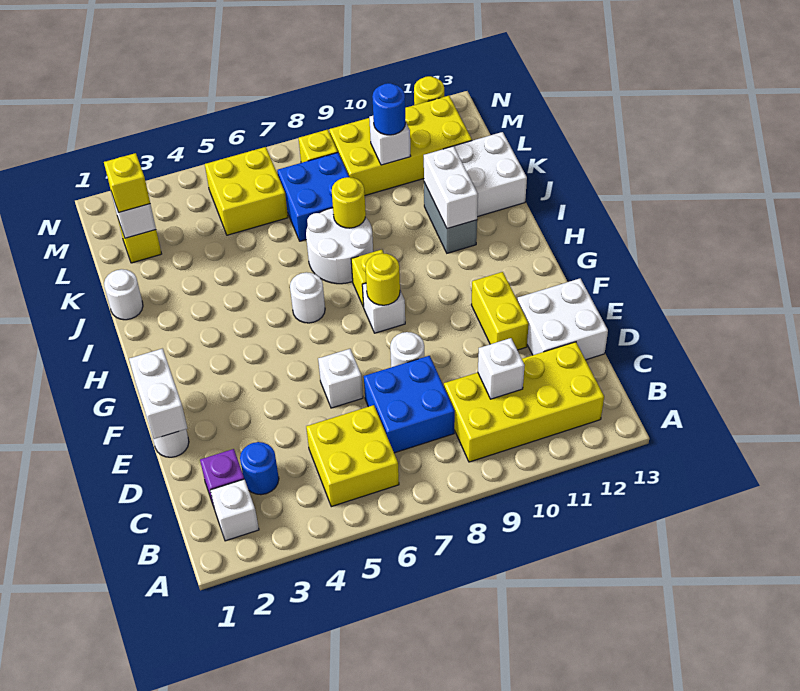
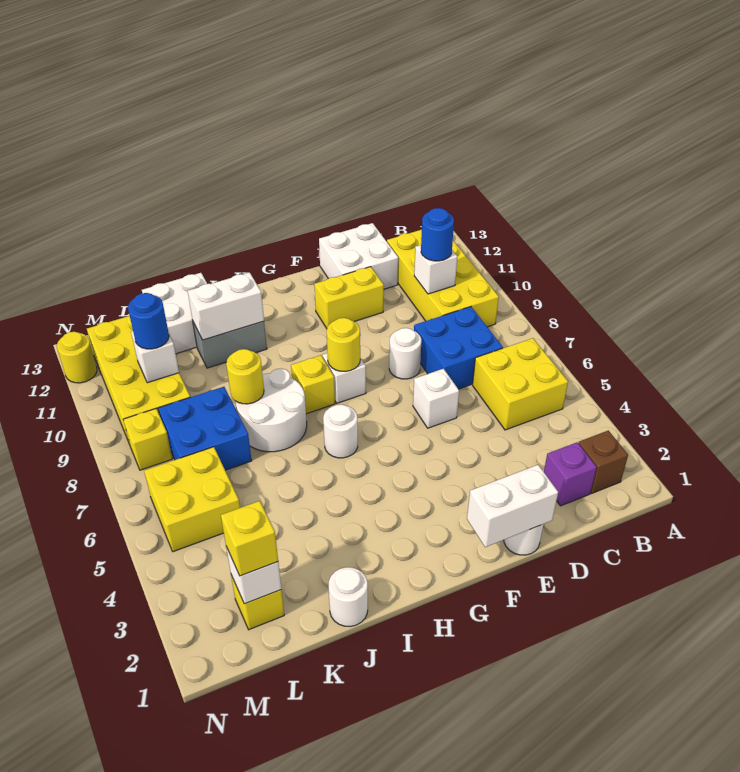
white brick B2 level 1 -> brown brick B2 level 1
blue round brick C3 level 1 -> blue round brick C10 level 3

